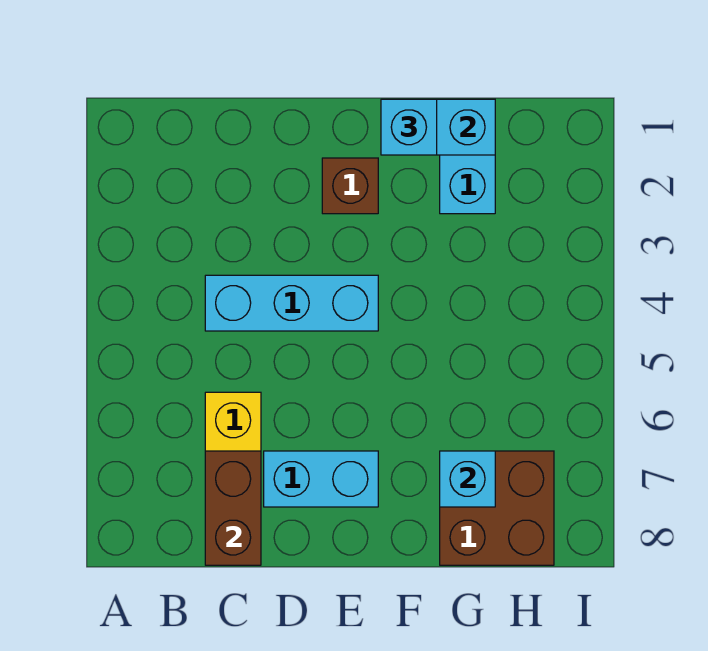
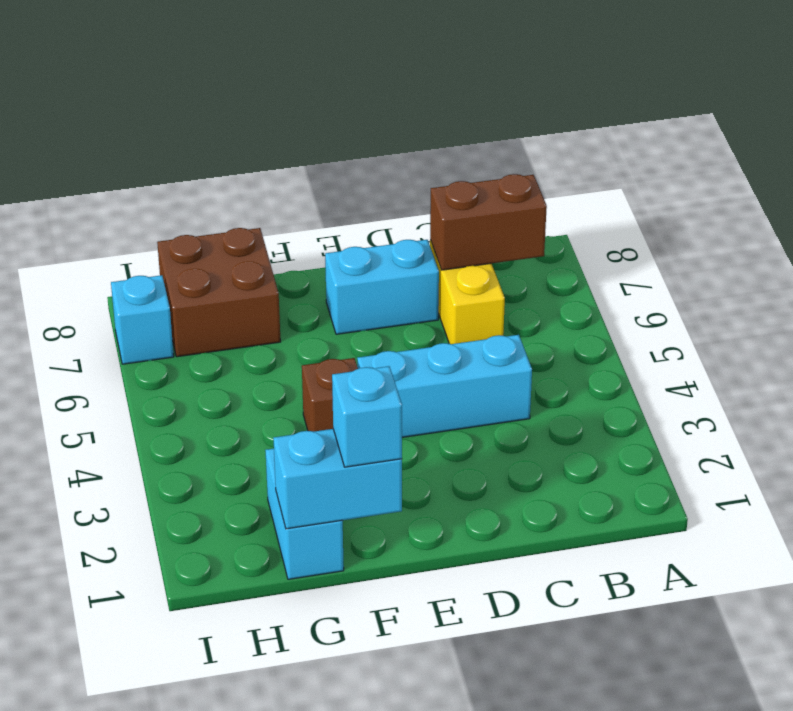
brown brick C7:C8 level 2 -> brown brick B7:C7 level 2
brown brick E2 level 1 -> brown brick F4 level 1
cyan brick G7 level 2 -> cyan brick I7 level 1

